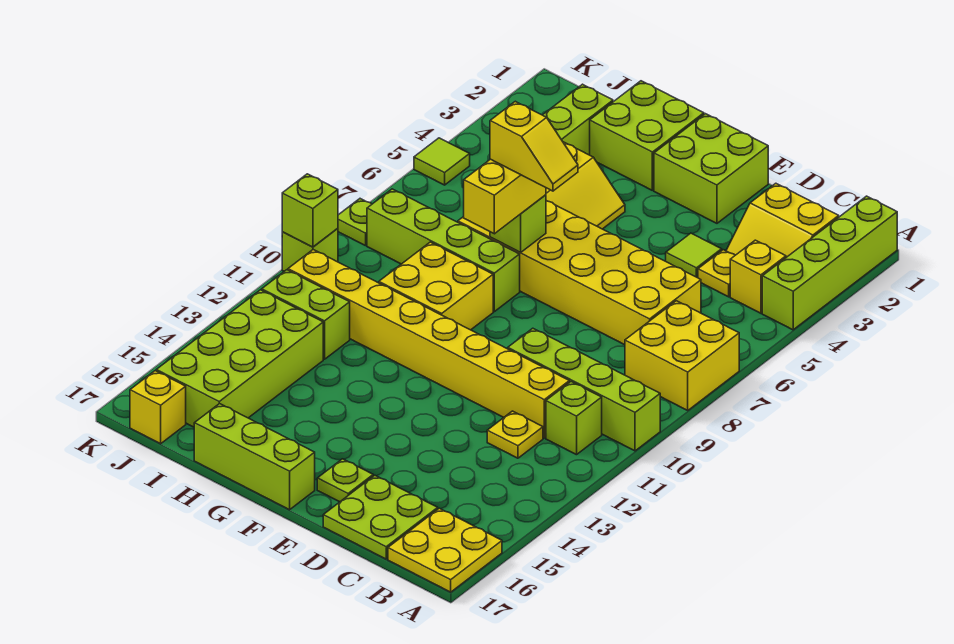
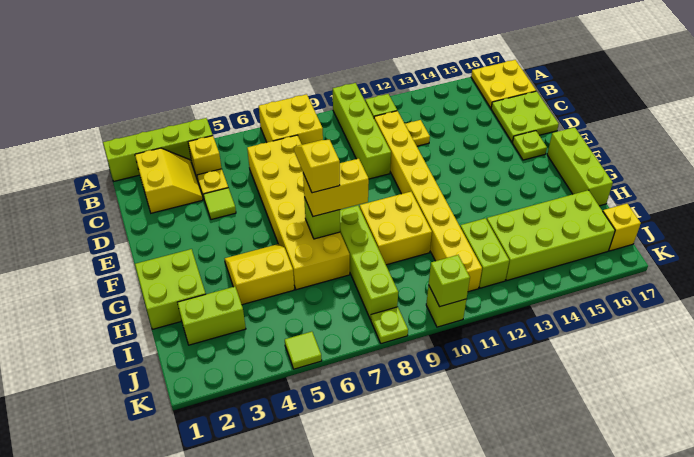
lime brick E1:F2 level 1 -> none

